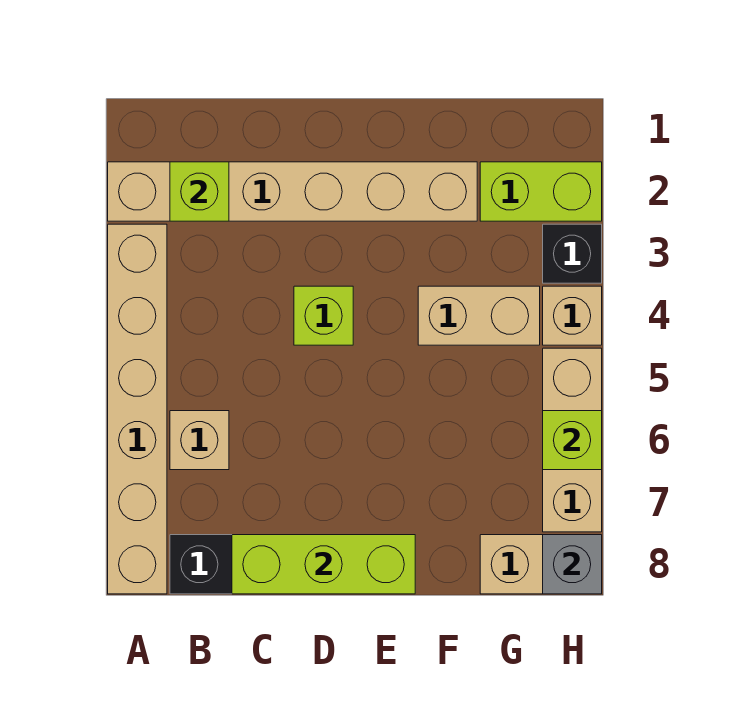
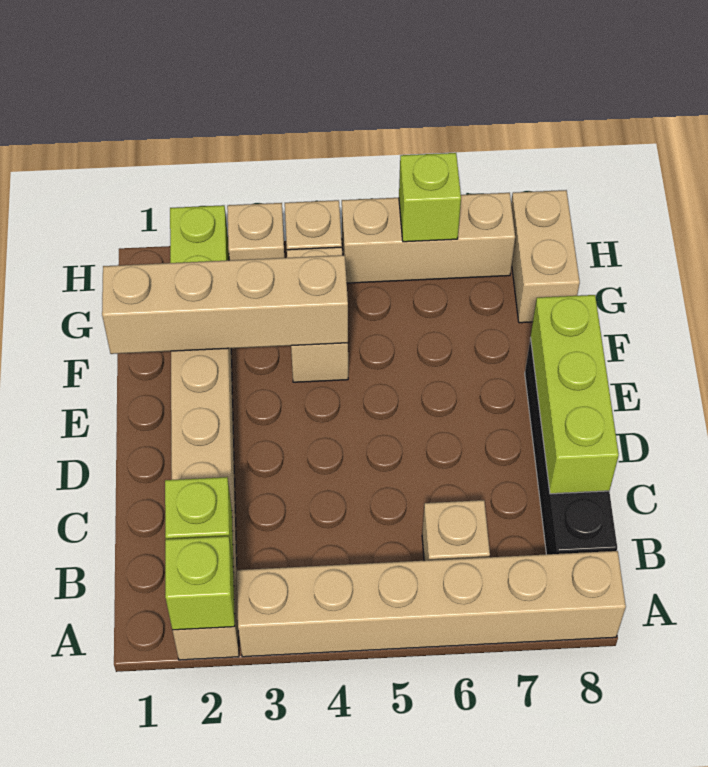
lime brick D4 level 1 -> lime brick A2 level 2
none -> tan brick F1:F4 level 2
black brick H3 level 1 -> tan brick H3 level 1
grey brick H8 level 2 -> none

